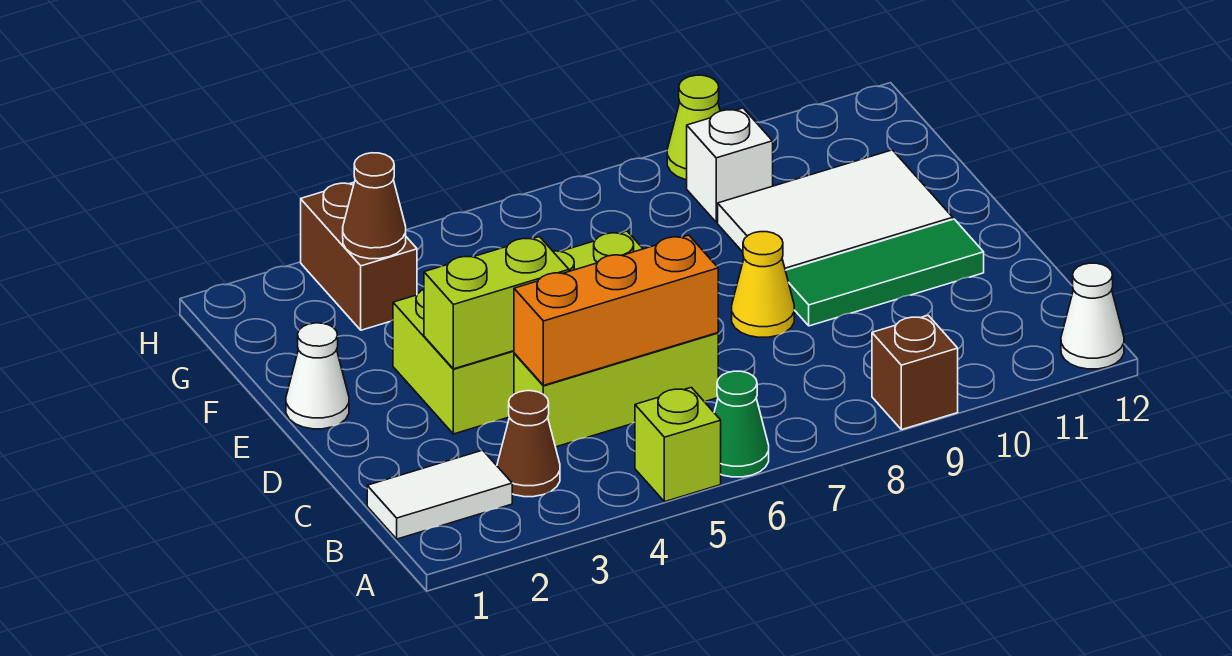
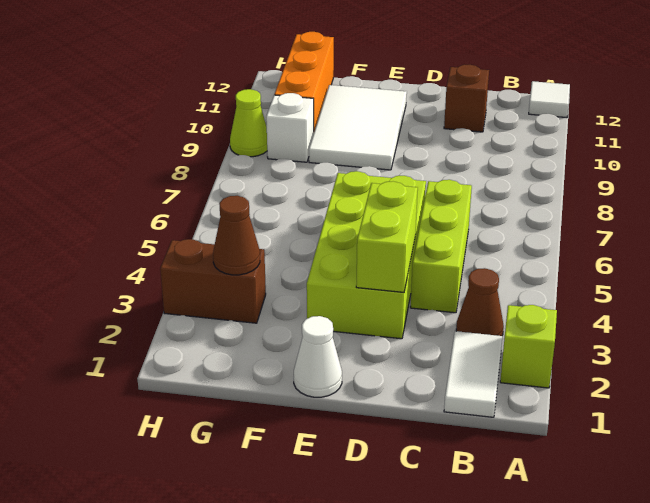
lime brick A5 level 1 -> lime brick A2 level 1
green cone A6 level 1 -> none
brown brick A9 level 1 -> brown brick C11 level 1
white cone A12 level 1 -> white tile A12 level 1
orange brick C4:C6 level 2 -> orange brick G10:G12 level 1
yellow cone D8 level 1 -> none
green tile D9:D11 level 1 -> none

